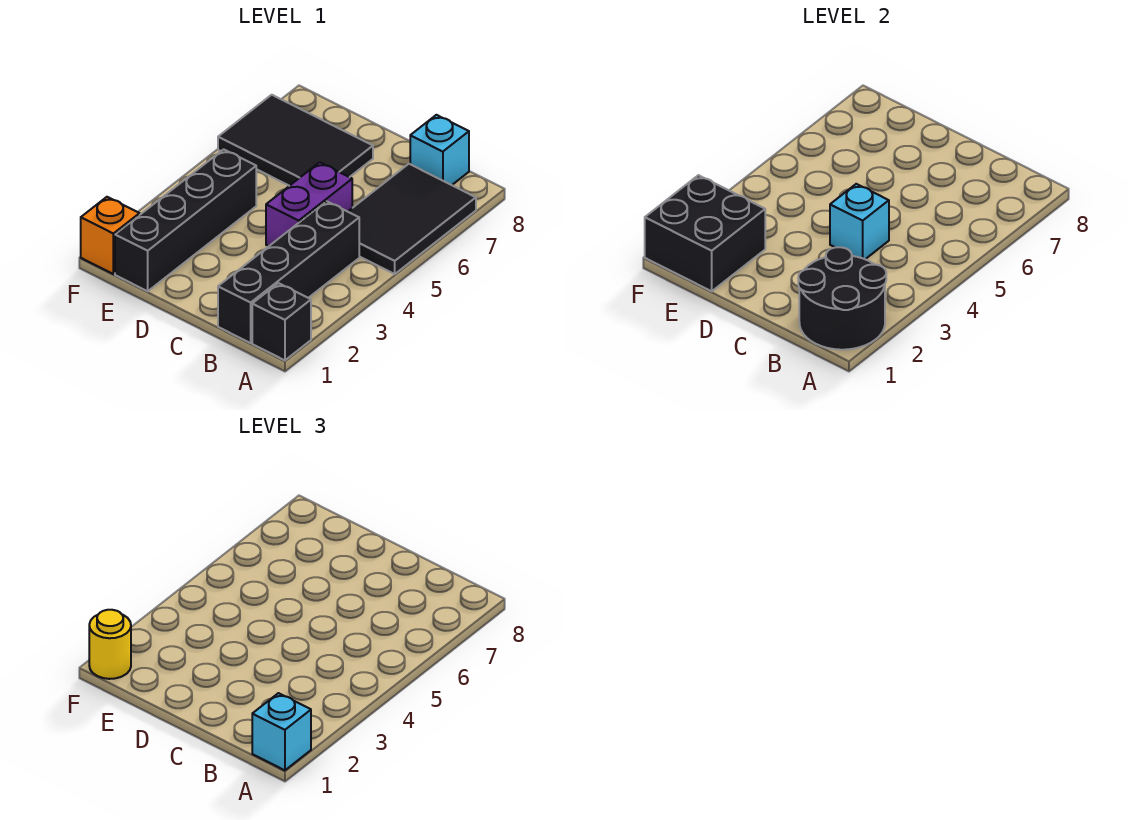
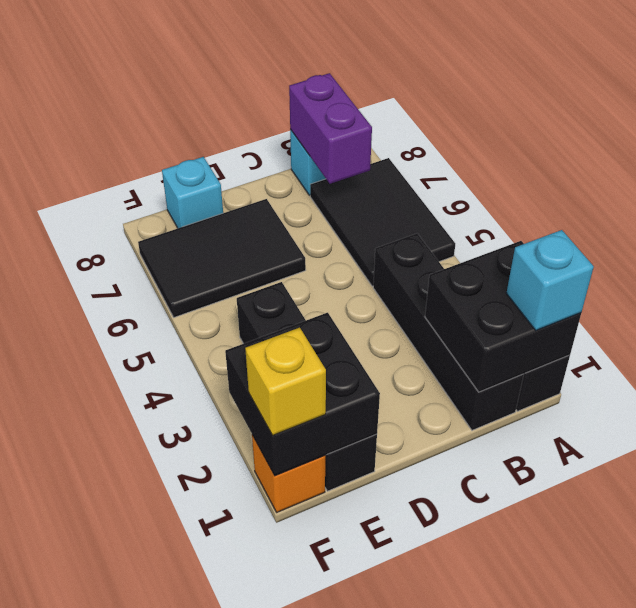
black round brick A1:B2 level 2 -> black brick A1:B2 level 2
purple brick C4:C5 level 1 -> purple brick B7:B8 level 2
cyan brick C4 level 2 -> cyan brick E8 level 1
yellow round brick F1 level 3 -> yellow brick F1 level 3

